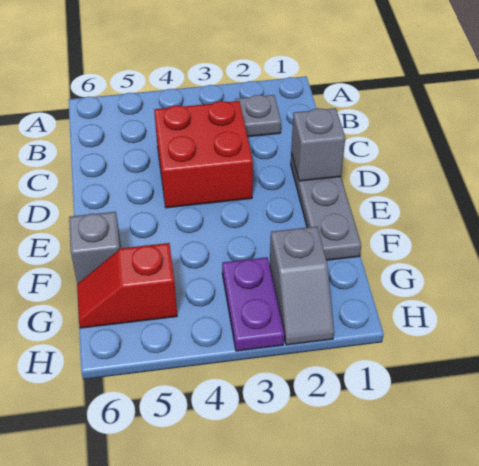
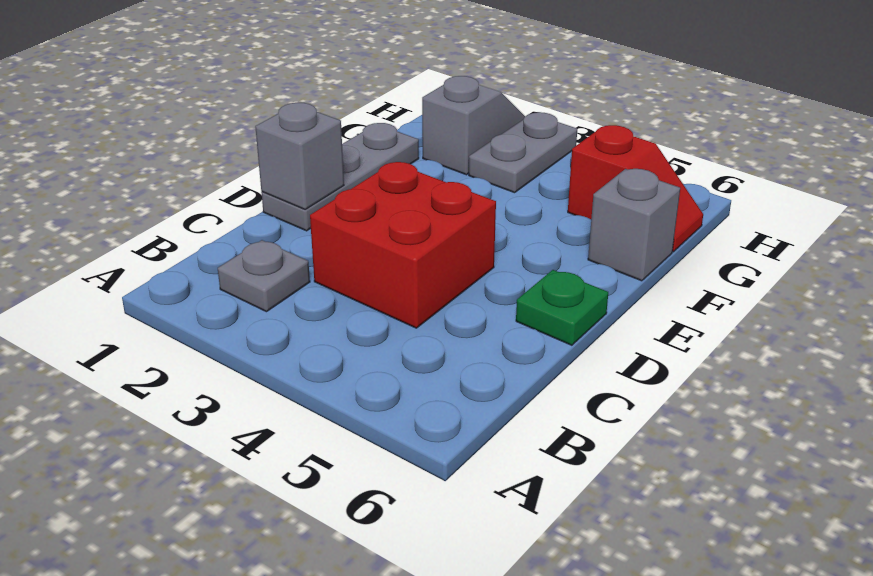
none -> green plate D6 level 1
purple plate G3:H3 level 1 -> grey plate G3:H3 level 1

